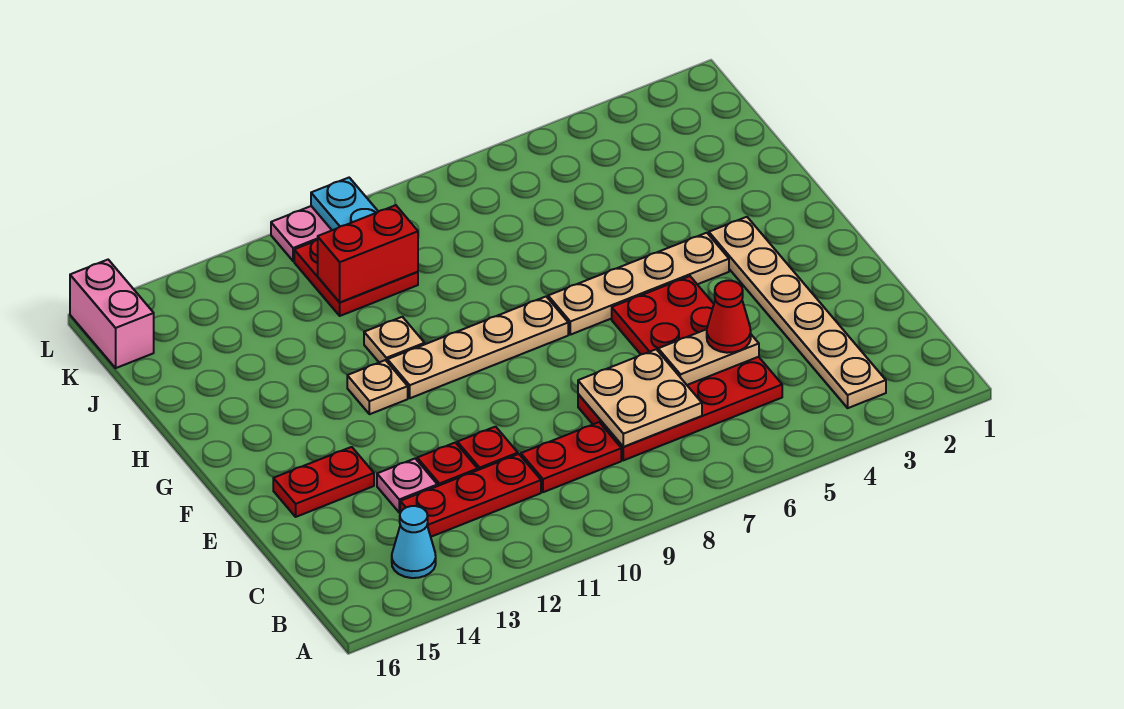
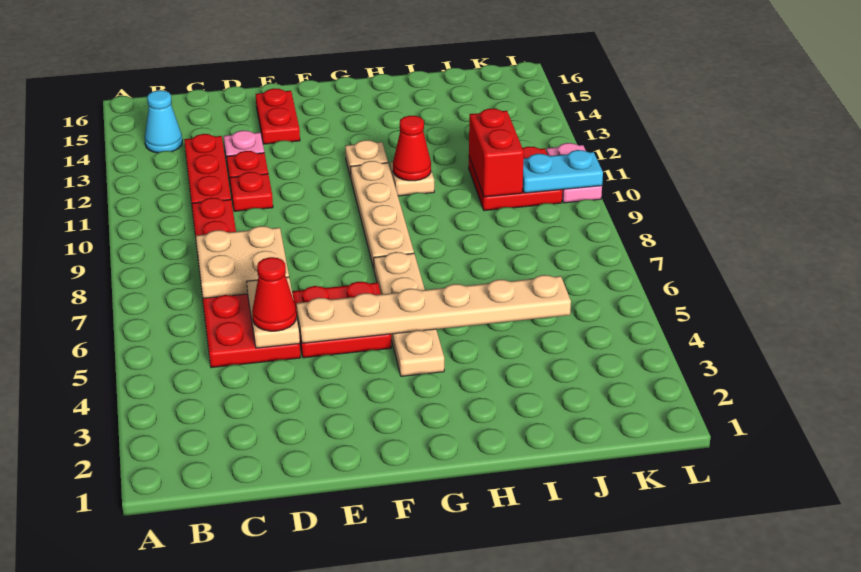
tan plate B3:G3 level 1 -> tan plate E5:J5 level 2
none -> red cone H11 level 2
pink brick K16:L16 level 1 -> none

